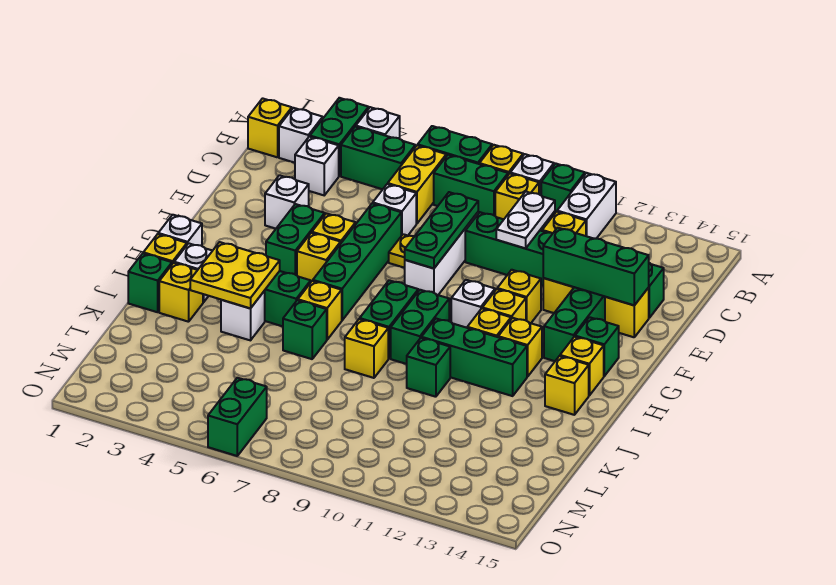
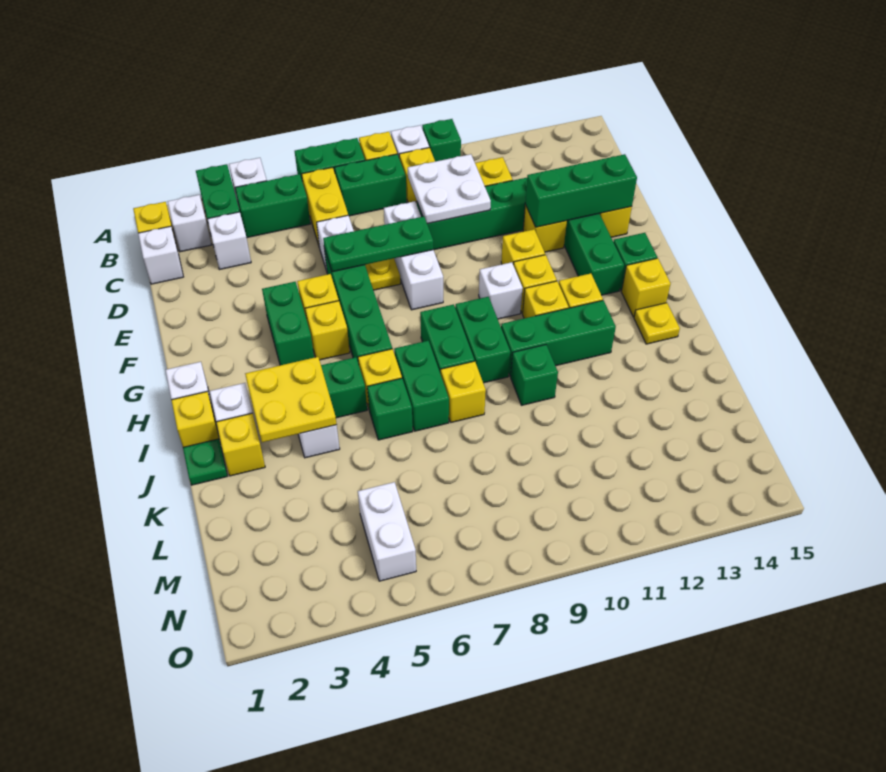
white brick A11:B11 level 1 -> white brick M5:N5 level 1
white plate C10:D10 level 2 -> white plate C9:D10 level 2
green plate D8:F8 level 2 -> green plate E6:E8 level 2
white brick E3 level 1 -> white brick C1 level 1
yellow brick I14 level 1 -> yellow plate I14 level 1
green brick J1 level 1 -> green plate J1 level 1
green brick N6:O6 level 1 -> green brick I7:J7 level 1

